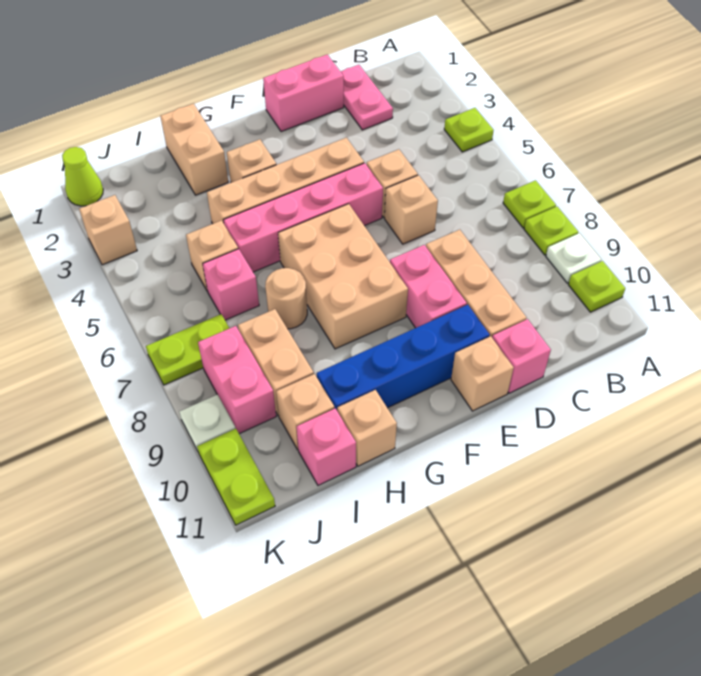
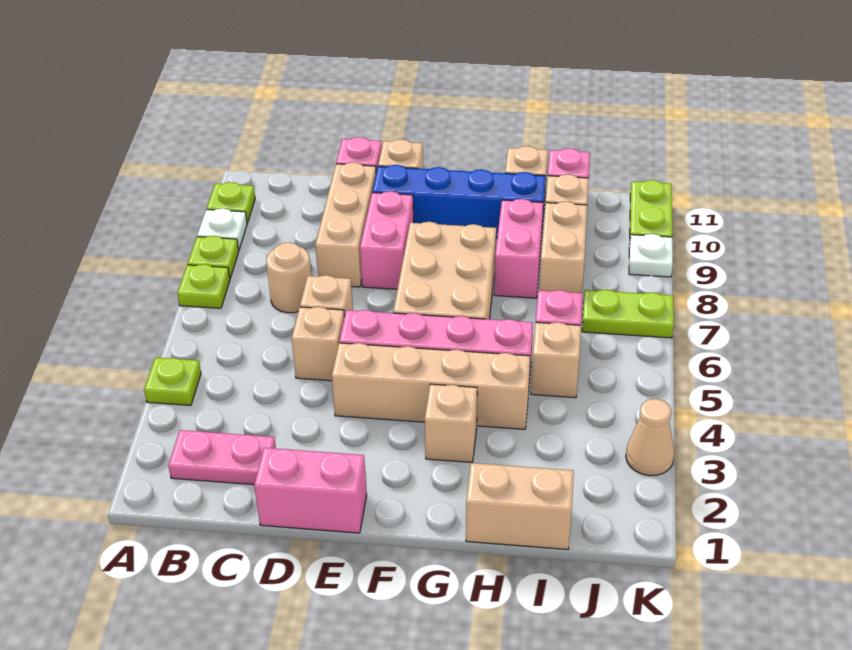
pink plate C1:C2 level 1 -> pink plate B2:C2 level 1
tan brick H1:H2 level 1 -> tan brick H1:I1 level 1
tan round brick H7 level 1 -> tan round brick C7 level 1
pink brick J8:J9 level 1 -> pink brick H8:H9 level 1
lime cone K1 level 1 -> none
tan brick K3 level 1 -> tan cone K3 level 1

